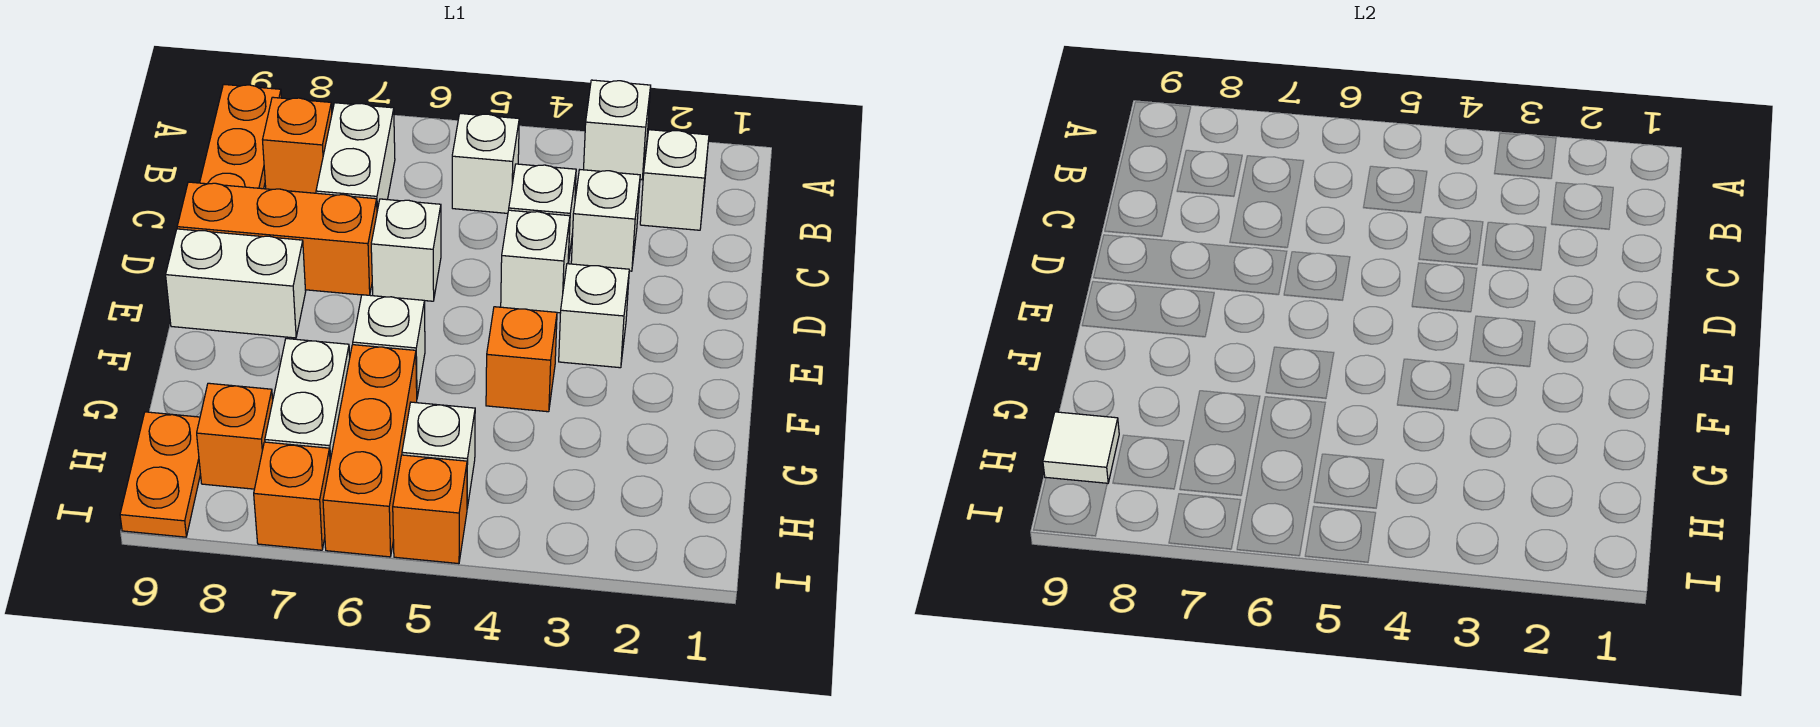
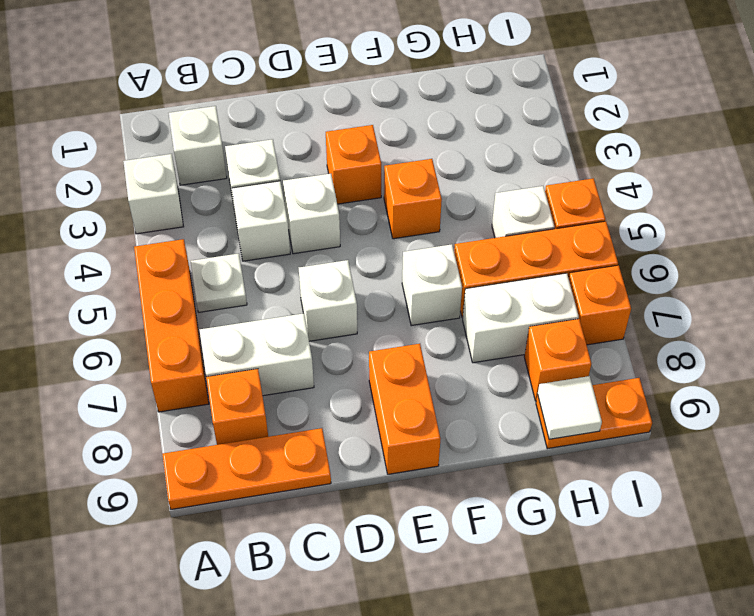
white brick B5 level 1 -> white plate B5 level 1
orange brick D7:D9 level 1 -> orange brick A5:A7 level 1
white brick E3 level 1 -> orange brick E3 level 1
white brick E8:E9 level 1 -> orange brick E8:E9 level 1

